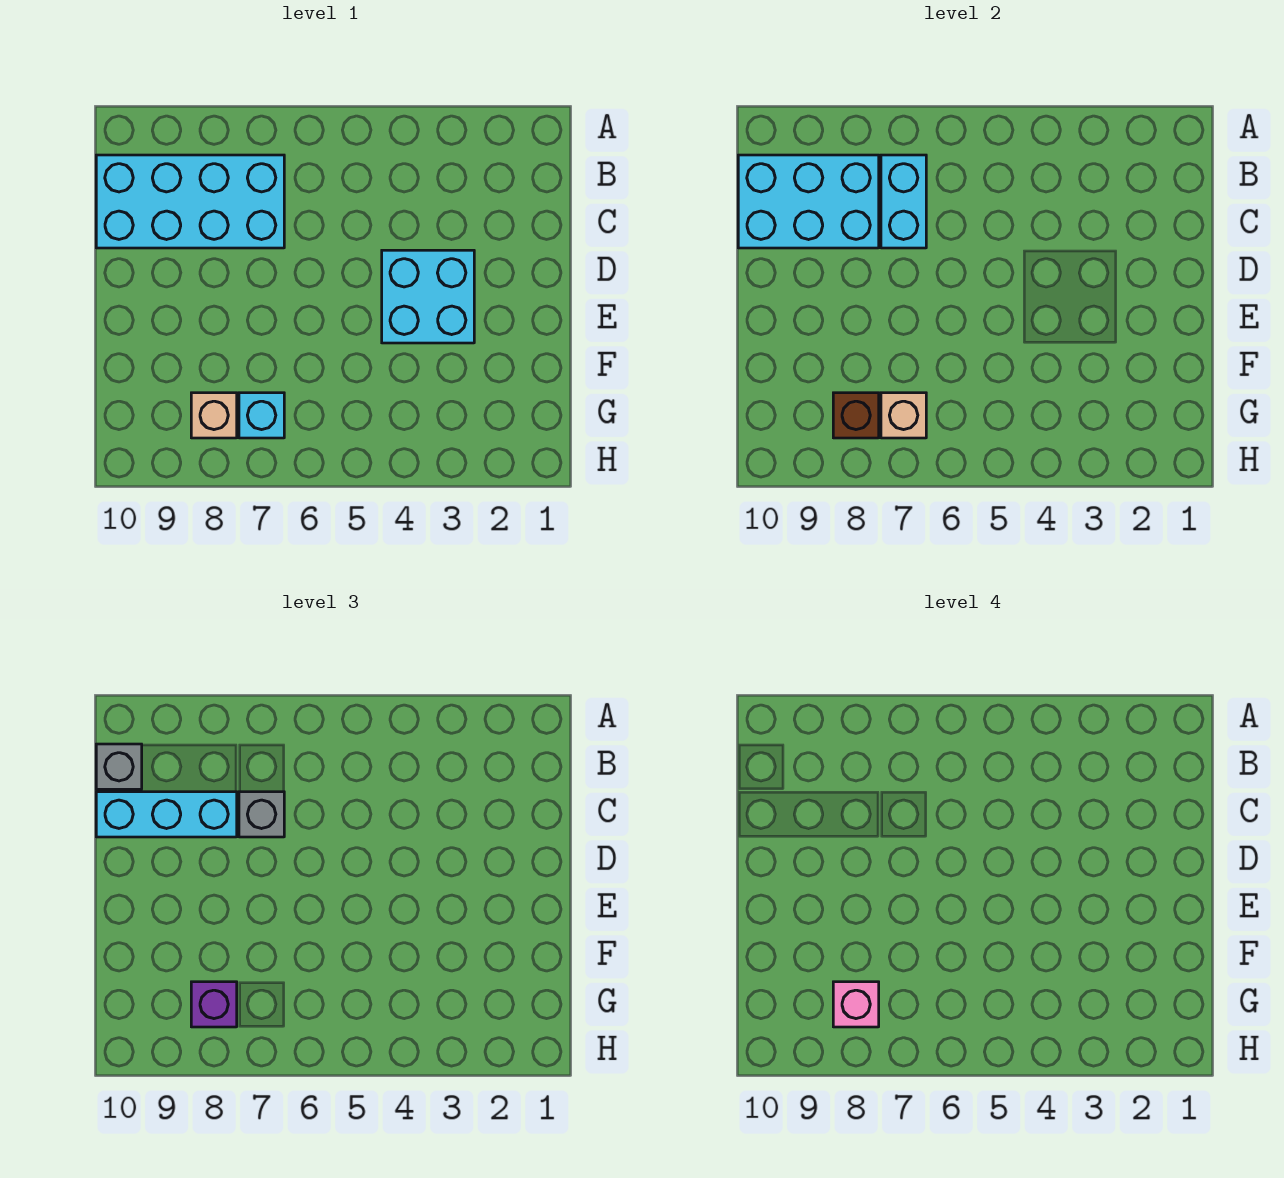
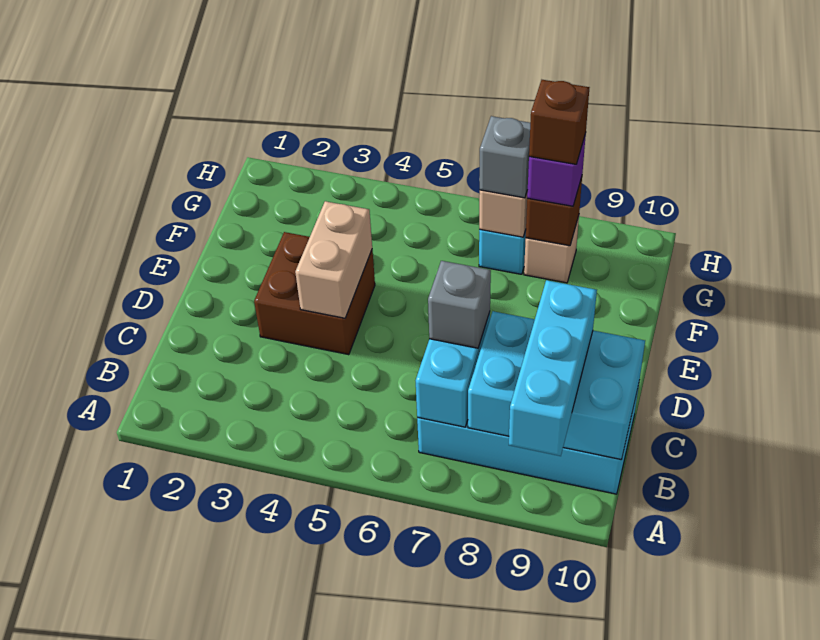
grey brick B10 level 3 -> grey brick G7 level 3
cyan brick C8:C10 level 3 -> cyan brick A9:C9 level 3
cyan brick D3:E4 level 1 -> brown brick D3:E4 level 1
none -> tan brick D4:E4 level 2
pink brick G8 level 4 -> brown brick G8 level 4

